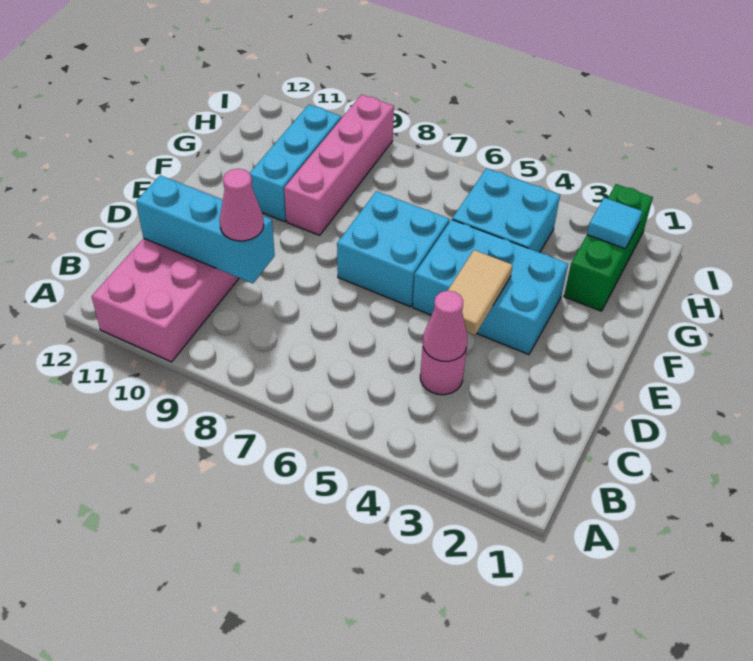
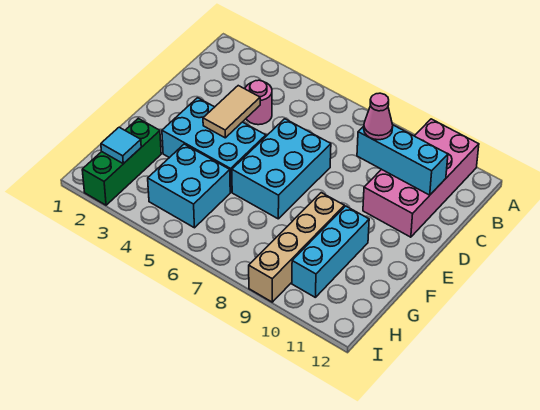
pink cone C4 level 2 -> none
cyan brick E6:F7 level 1 -> cyan brick D6:F7 level 1
pink brick F9:I9 level 1 -> tan brick F9:I9 level 1

